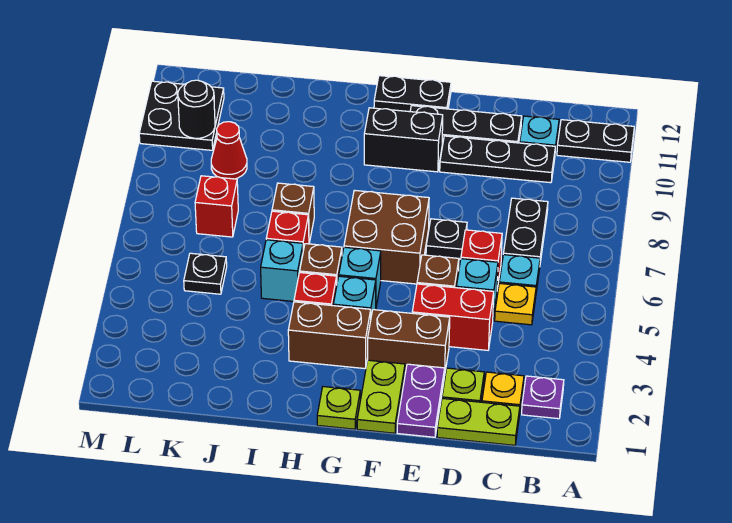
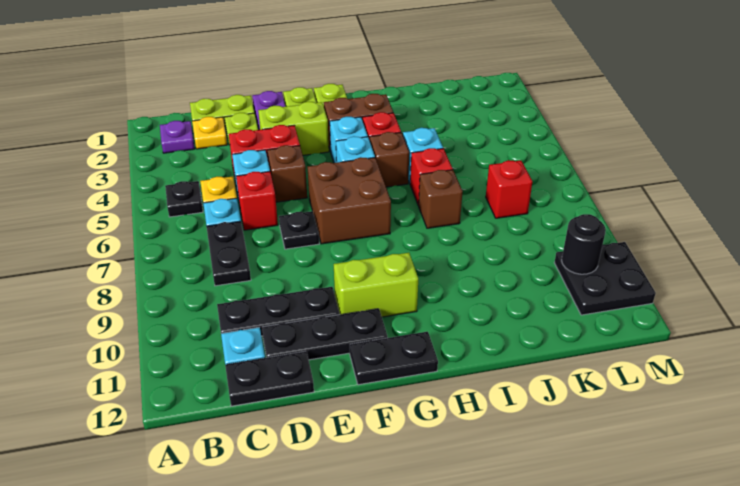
black plate A11:B11 level 1 -> black plate C12:D12 level 1
brown brick E3:F3 level 1 -> lime brick E3:F3 level 1
black brick F10:G10 level 1 -> lime brick F10:G10 level 1
black plate K5 level 1 -> black plate B5 level 1
red cone K9 level 1 -> none

